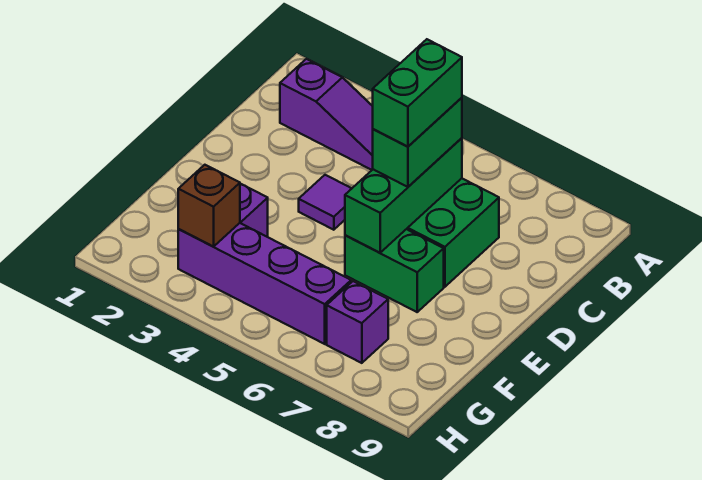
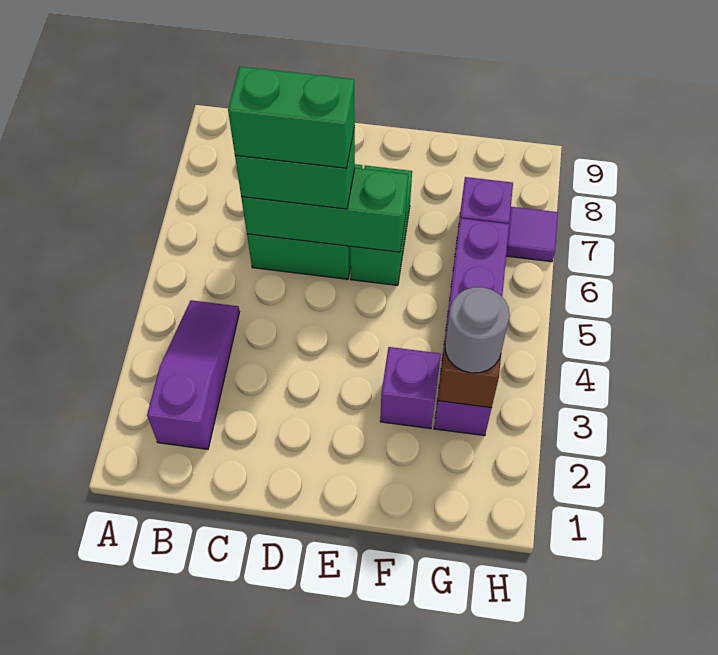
purple tile D4 level 1 -> purple tile H7 level 1
none -> grey round brick G3 level 3

